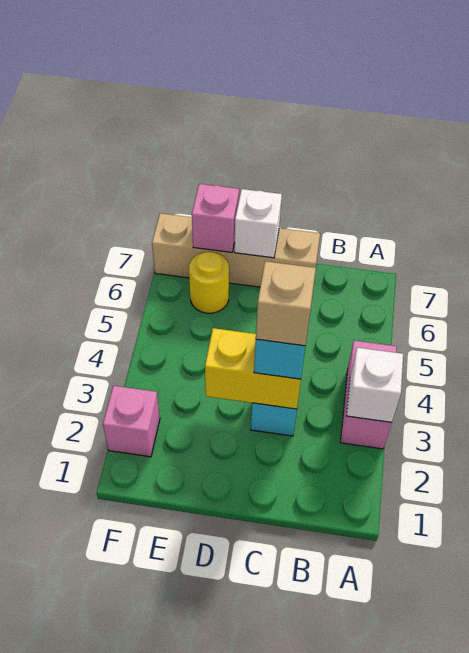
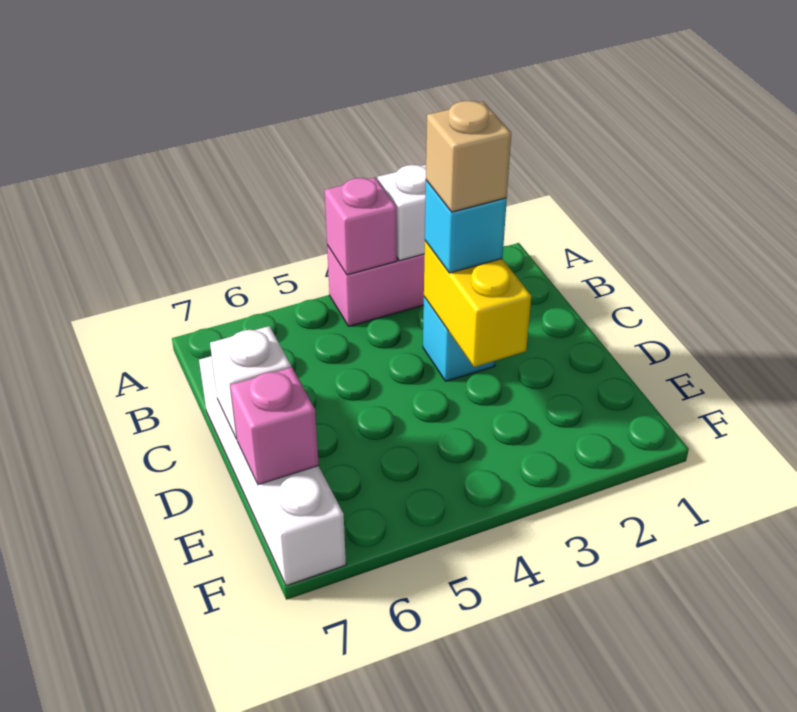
tan brick C7:F7 level 1 -> white brick C7:F7 level 1
yellow round brick E6 level 1 -> none
pink brick F2 level 1 -> pink brick A4 level 2

